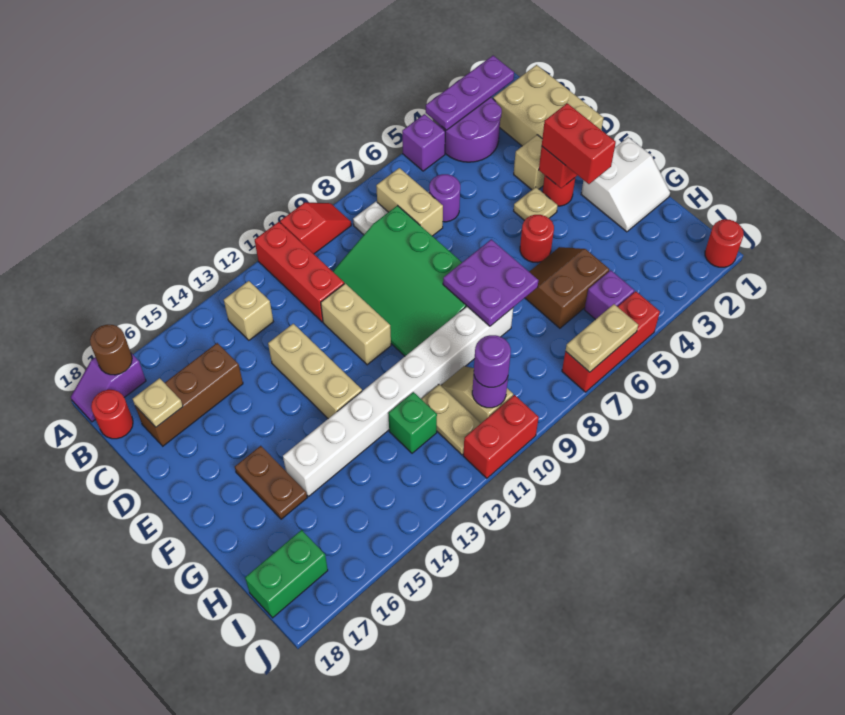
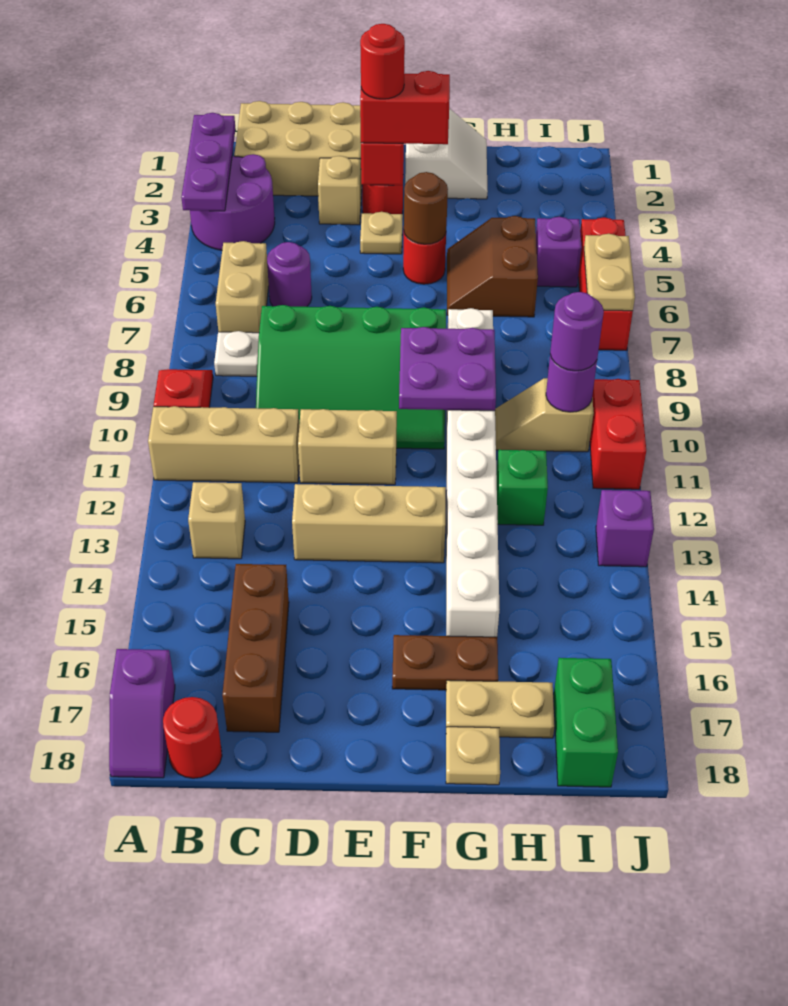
purple brick A5 level 1 -> purple brick J13 level 1
red brick A11:C11 level 1 -> tan brick A11:C11 level 1
brown round brick A17 level 2 -> brown round brick F5 level 2
tan brick B7:C7 level 1 -> tan brick B6:B7 level 1
tan plate C17 level 2 -> tan plate G18 level 1
purple plate F7:G8 level 2 -> purple plate F9:G10 level 2
tan plate H11:I11 level 1 -> tan plate G17:H17 level 1
red round brick J1 level 1 -> red round brick E3 level 4

